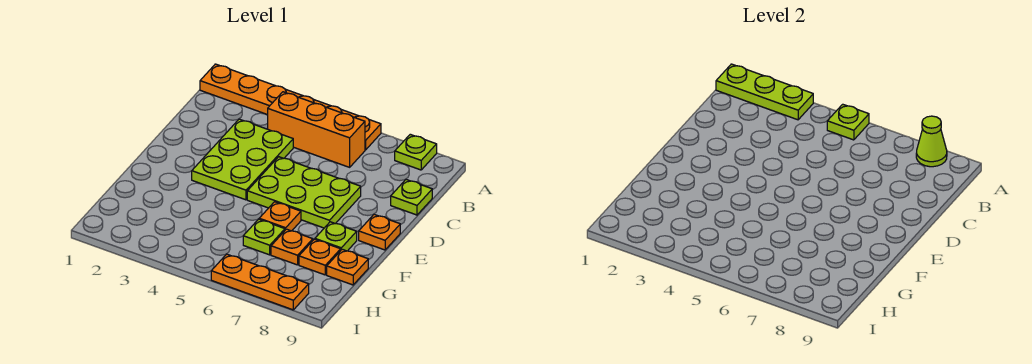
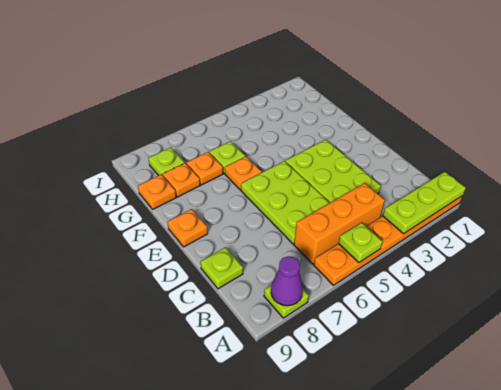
lime cone A8 level 2 -> purple cone A8 level 2
lime plate D5:E7 level 1 -> lime plate C5:E6 level 1
lime plate F8 level 1 -> lime plate H8 level 1
orange plate I6:I8 level 1 -> none

